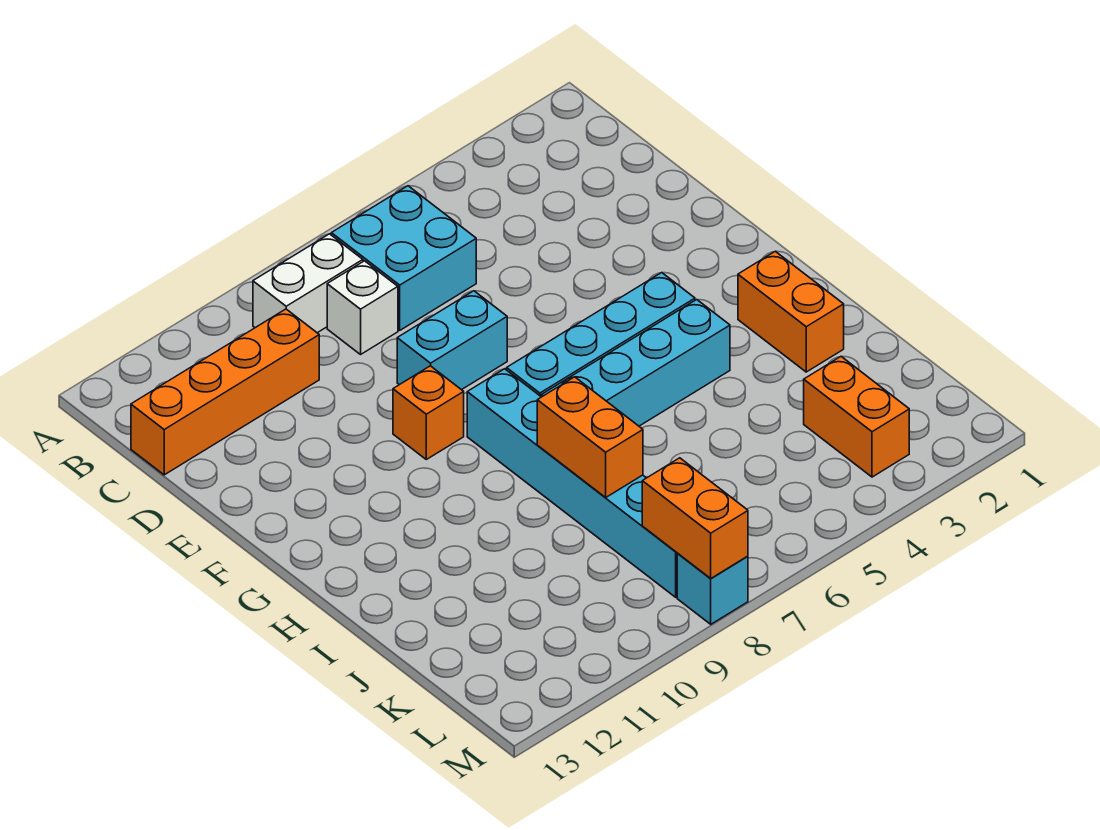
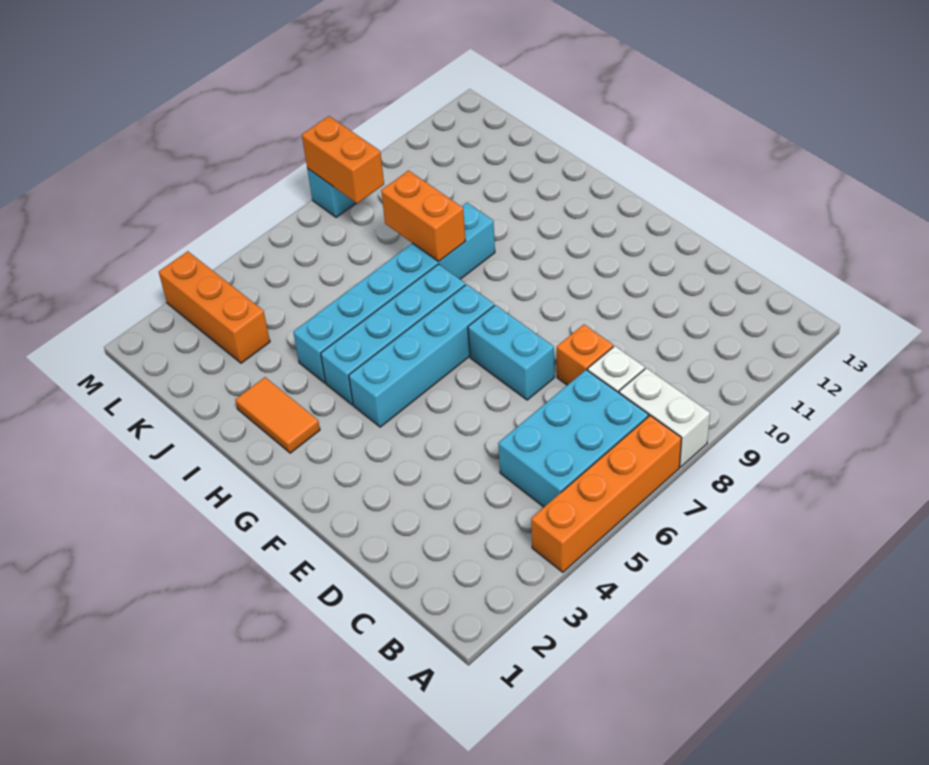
cyan brick B6:C7 level 1 -> cyan brick B5:C7 level 1
white brick B8:B9 level 1 -> white brick A8:B8 level 1
orange brick C10:C13 level 1 -> orange brick A4:A7 level 1
cyan brick E7:E8 level 1 -> cyan brick E7:F7 level 1
orange brick F9 level 1 -> orange brick D8 level 1
cyan brick G8:L8 level 1 -> cyan brick I4:I9 level 1
orange brick H2:I2 level 1 -> orange tile H2:I2 level 1
orange brick K3:L3 level 1 -> orange brick K3:M3 level 1

